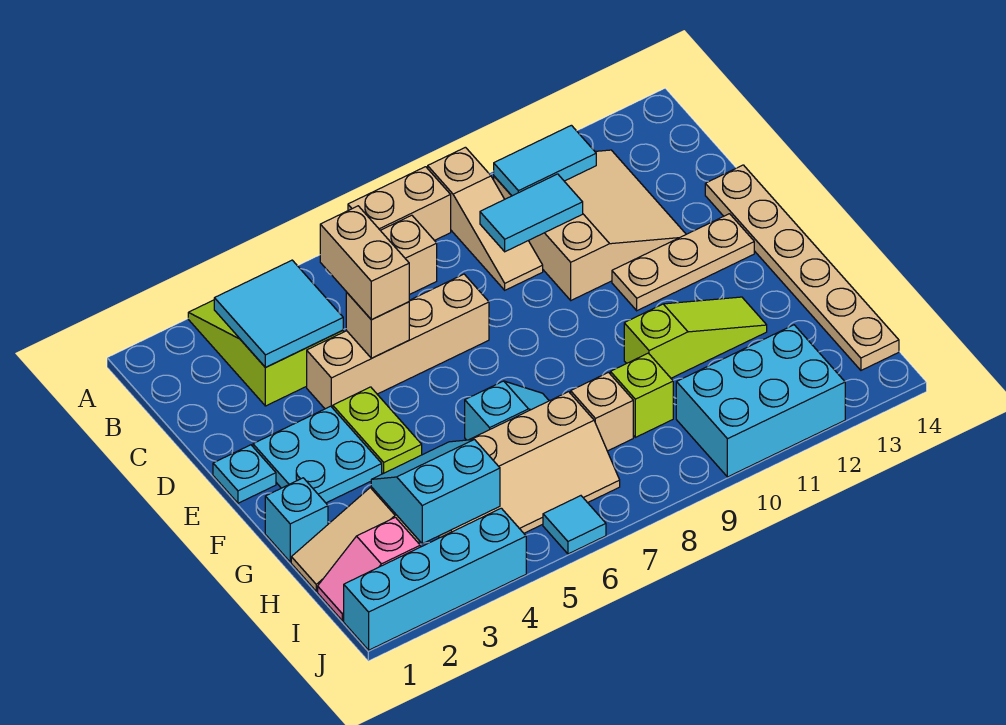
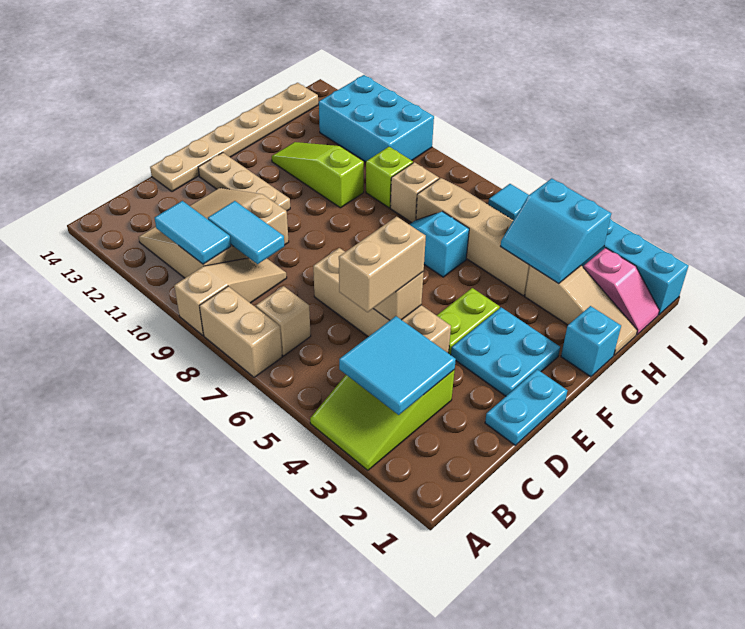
cyan plate E1 level 1 -> cyan plate D1:E1 level 1

